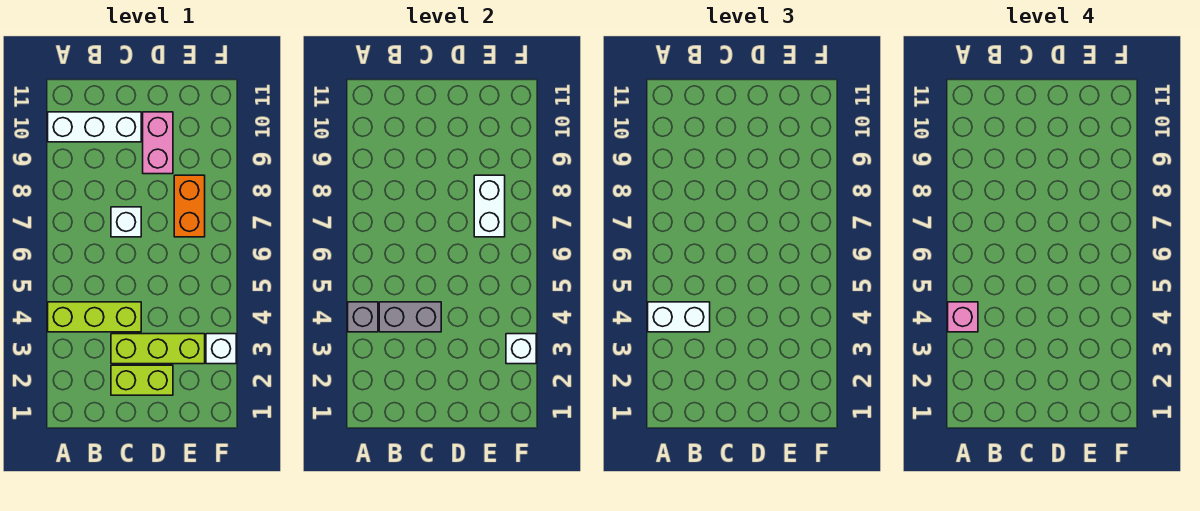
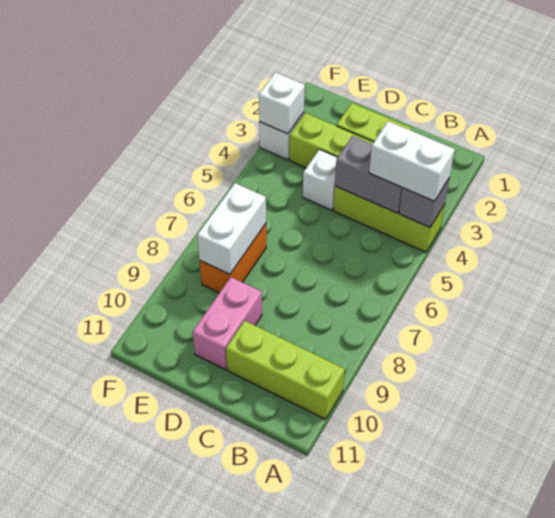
pink brick A4 level 4 -> none
white brick A10:C10 level 1 -> lime brick A10:C10 level 1
white brick C7 level 1 -> white brick D4 level 1

